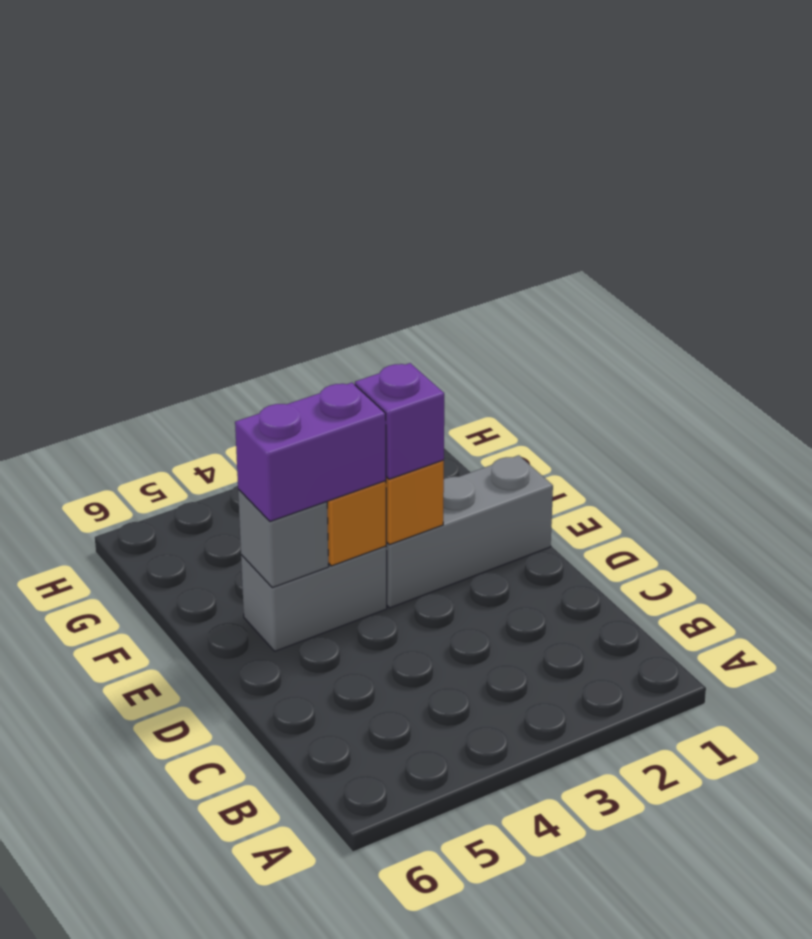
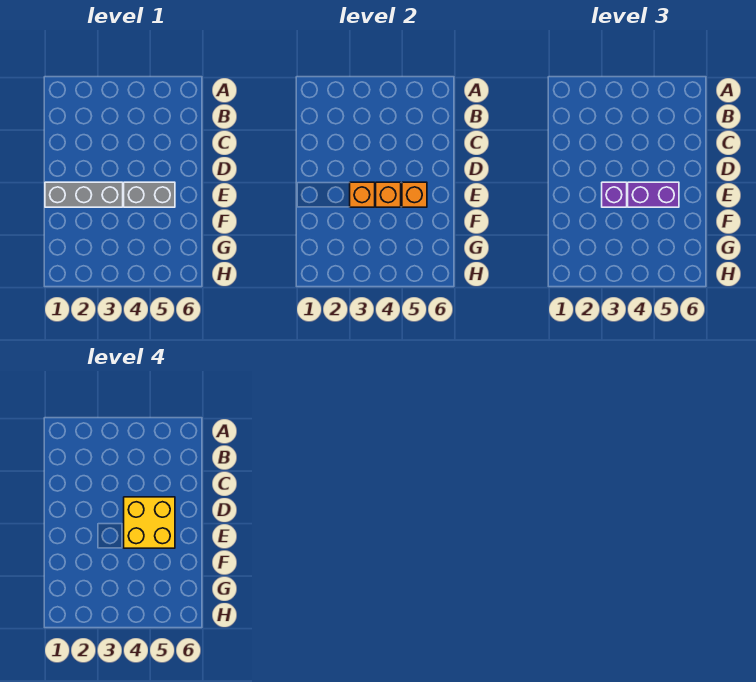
none -> yellow brick D4:E5 level 4
grey brick E5 level 2 -> orange brick E5 level 2

